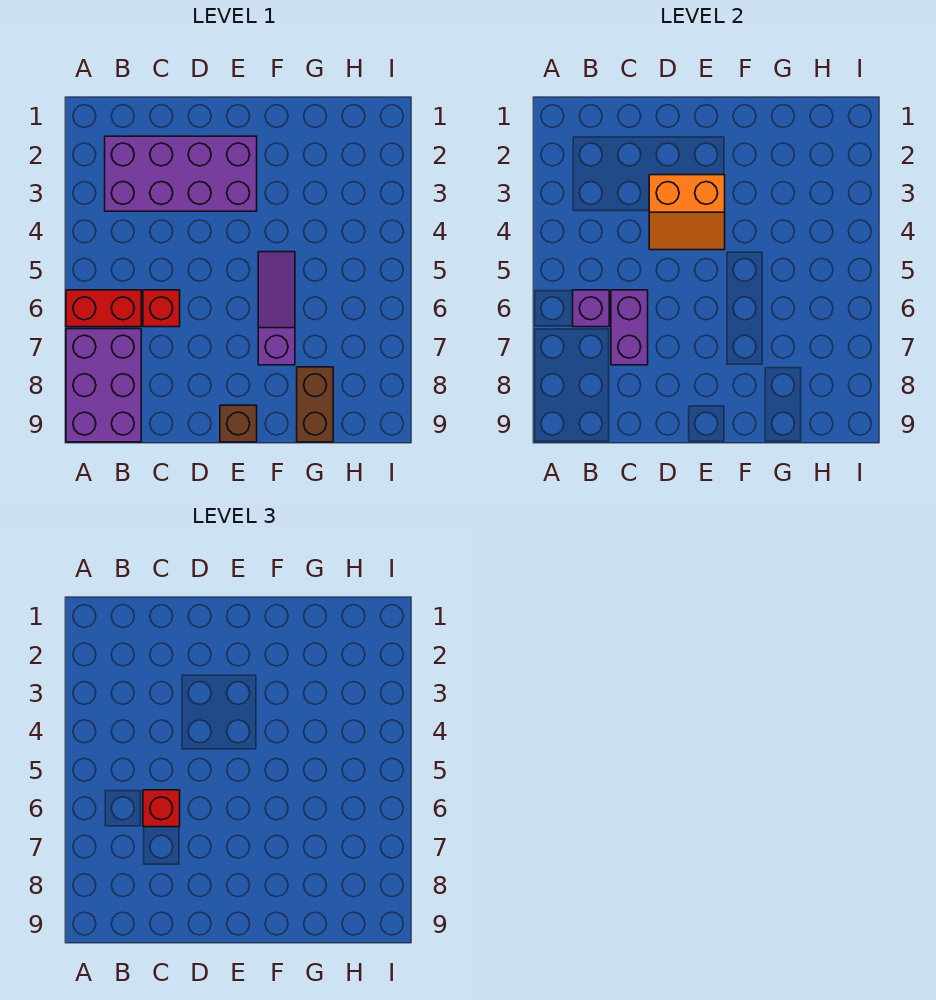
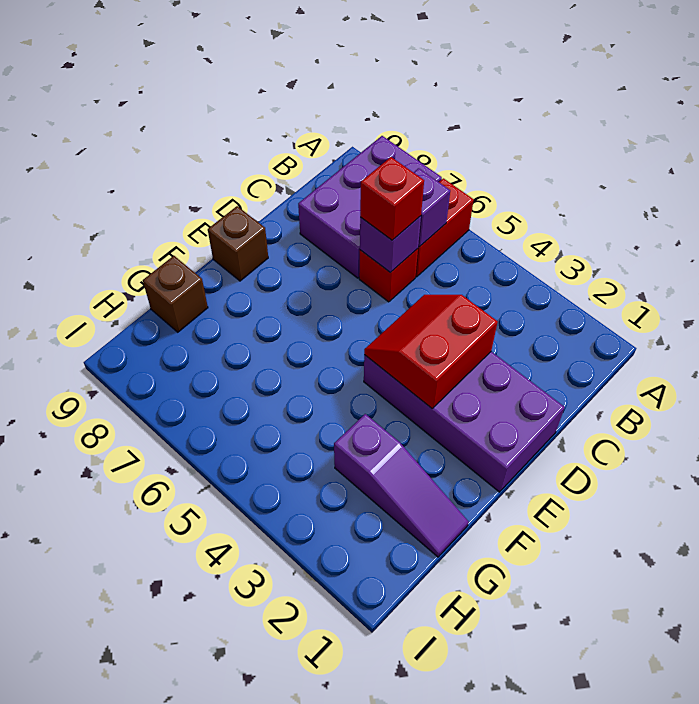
purple brick A7:B9 level 1 -> purple brick A7:C8 level 1
purple brick B2:E3 level 1 -> purple brick D1:E4 level 1
purple brick C6:C7 level 2 -> purple brick C6 level 2
orange slope D3:E4 level 2 top 3 -> red slope D3:E4 level 2 top 3
purple slope F5:F7 level 1 top 7 -> purple slope G1:G3 level 1 top 3
brown brick G8:G9 level 1 -> brown brick G9 level 1

